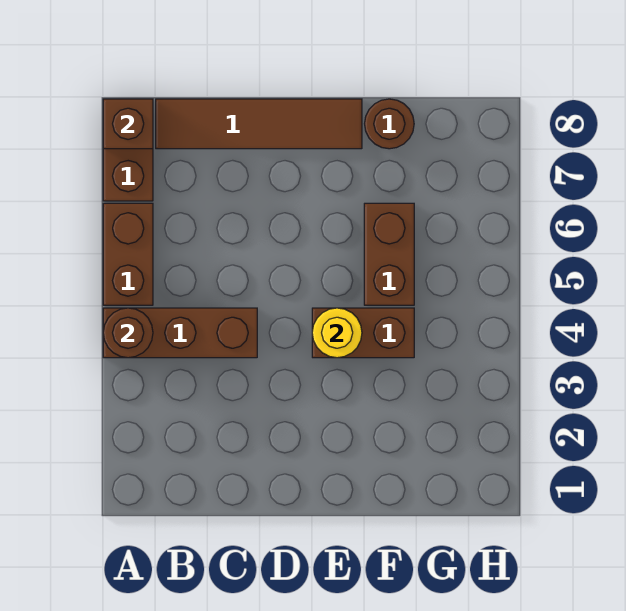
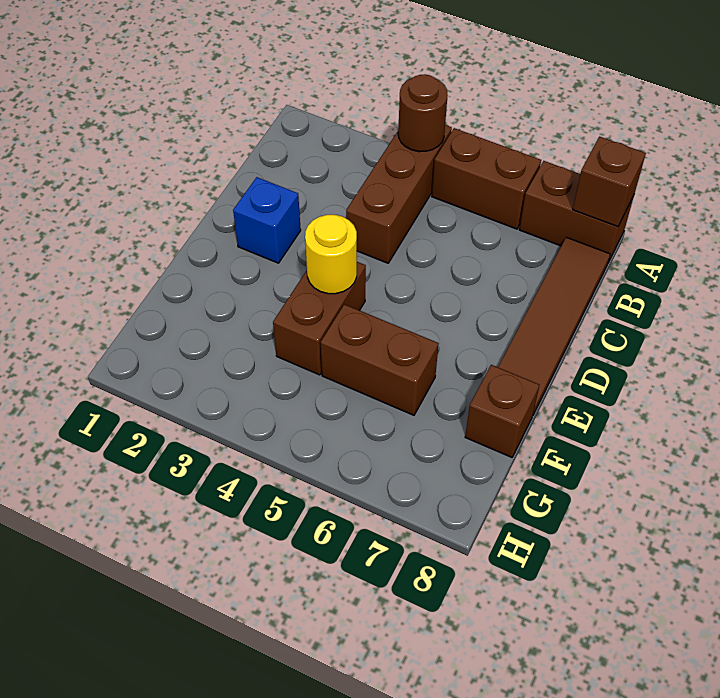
none -> blue brick D2 level 1
brown round brick F8 level 1 -> brown brick F8 level 1

